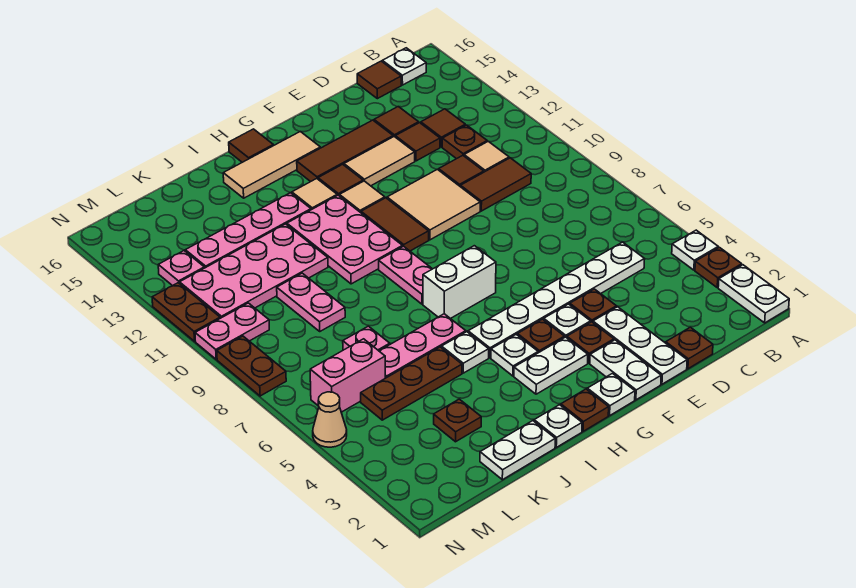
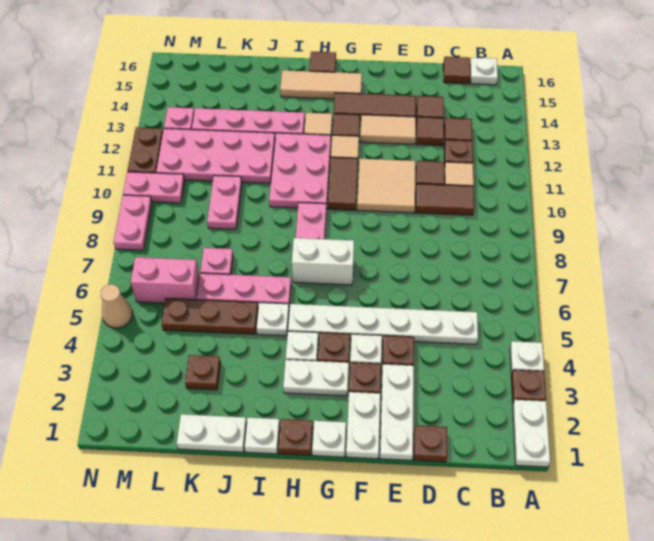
brown plate N8:N9 level 1 -> pink plate N8:N9 level 1

